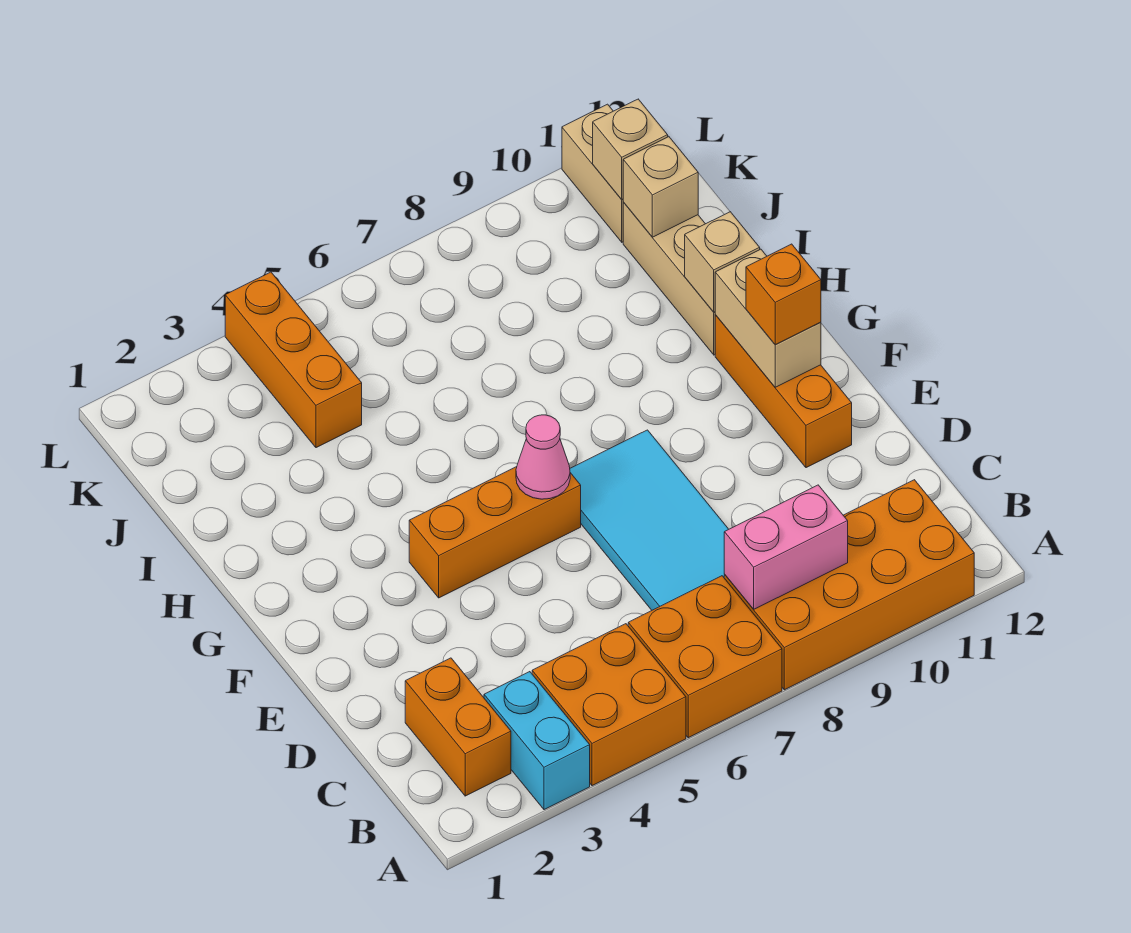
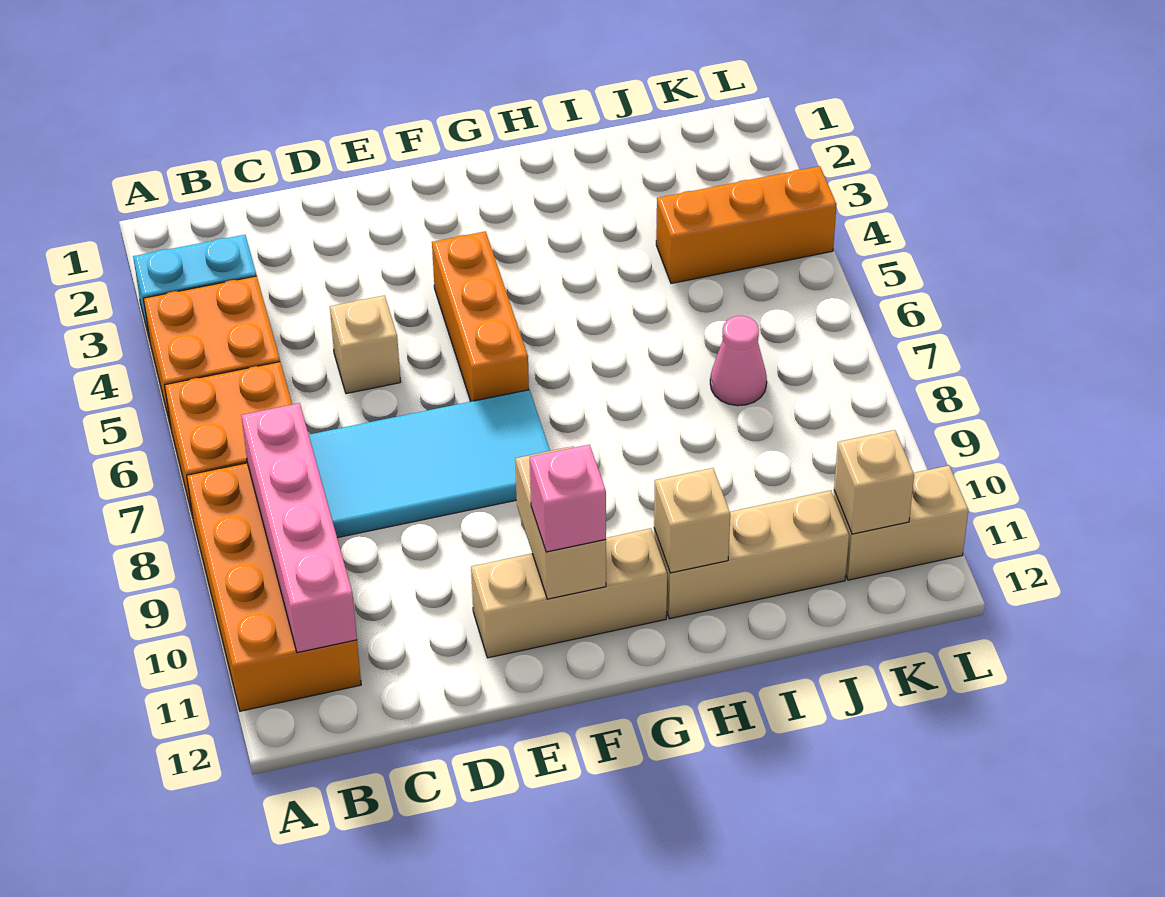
orange brick B2:C2 level 1 -> none
pink brick B8:B9 level 2 -> pink brick B8:B11 level 2
orange brick E11:G11 level 1 -> tan brick E11:G11 level 1
pink cone F6 level 2 -> pink cone J7 level 1
tan brick F11:G11 level 2 -> tan brick F10:F11 level 2
orange brick F11 level 3 -> pink brick F11 level 3
tan brick J11 level 2 -> tan brick D5 level 1

